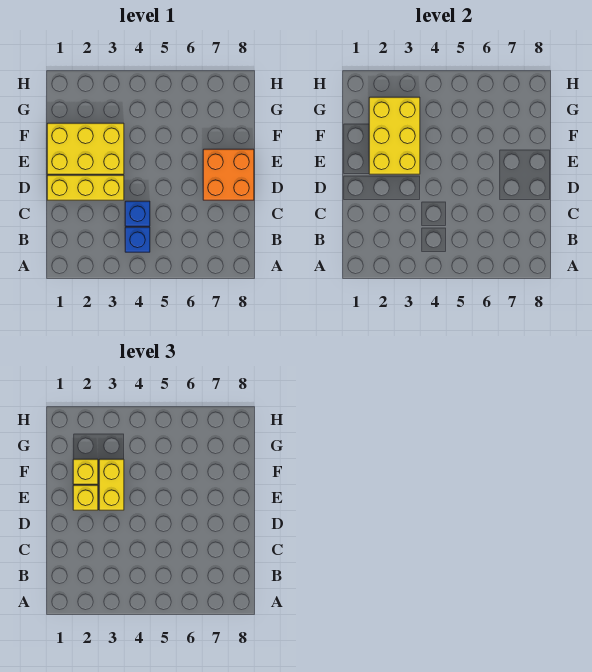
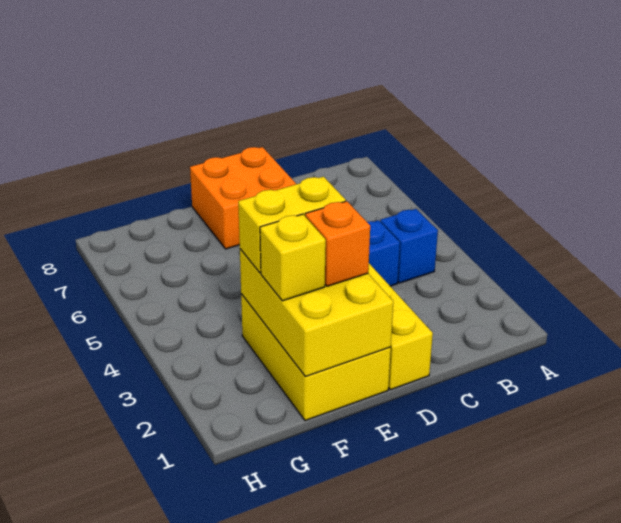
yellow brick E2:G3 level 2 -> yellow brick E1:F3 level 2
yellow brick E2 level 3 -> orange brick E2 level 3

